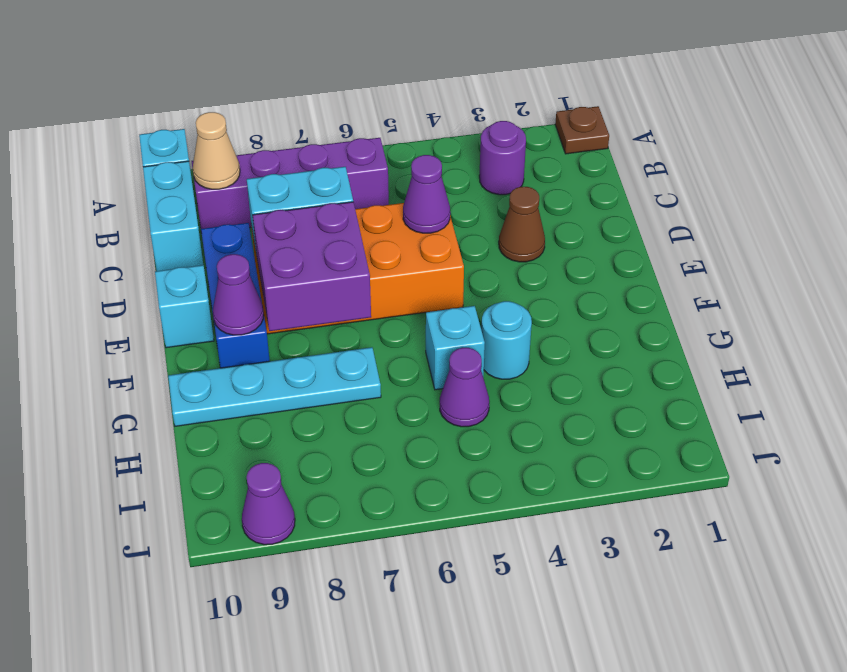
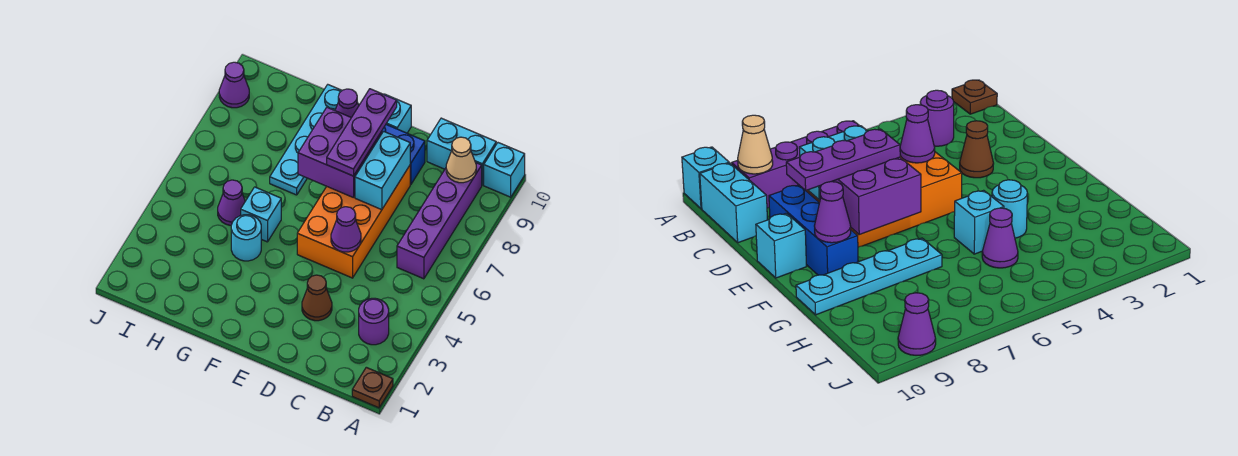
none -> purple plate E7:E9 level 3

